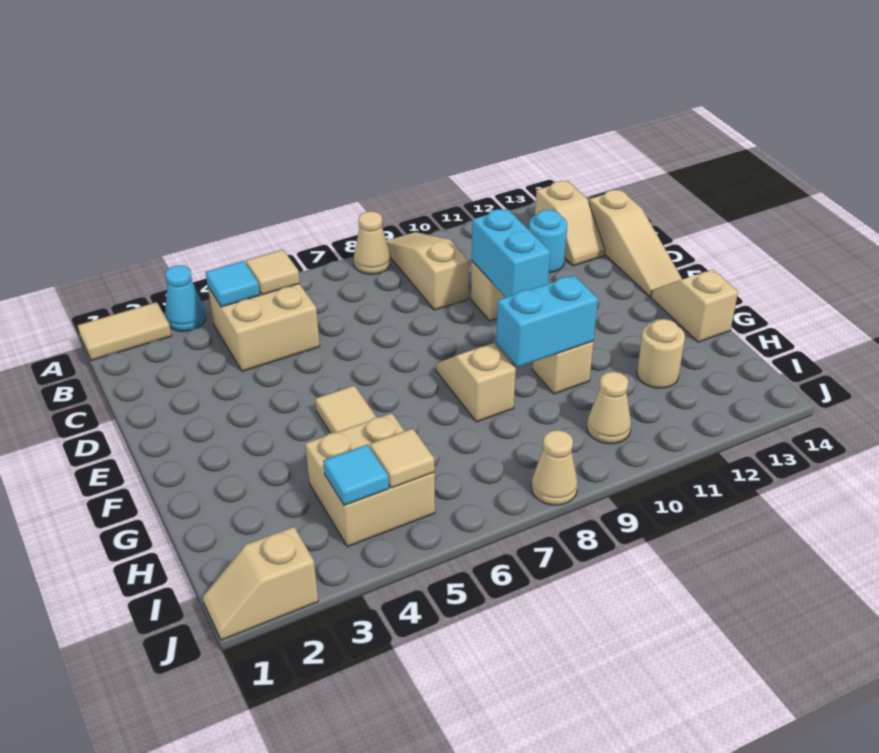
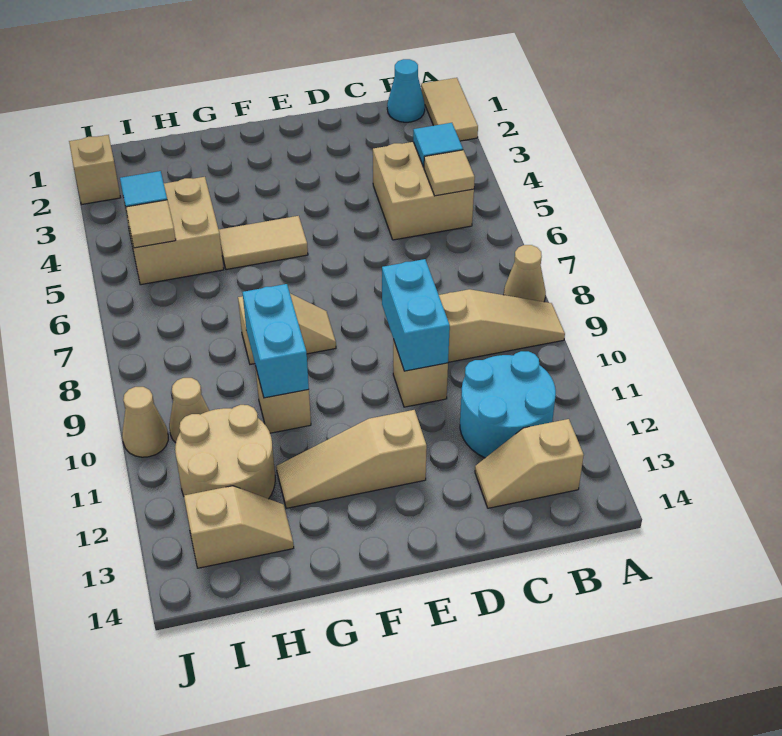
cyan cone A3 level 1 -> cyan cone B1 level 1
cyan round brick C12 level 1 -> cyan round brick B11:C12 level 1
tan slope C14:E14 level 1 top C -> tan slope E12:G12 level 1 top E
cyan brick D10:E10 level 2 -> cyan brick D9:D10 level 2
tan slope F14:G14 level 1 top G -> tan slope H13:I13 level 1 top I
tan round brick H12 level 1 -> tan round brick H11:I12 level 1
tan cone J8 level 1 -> tan cone J10 level 1

